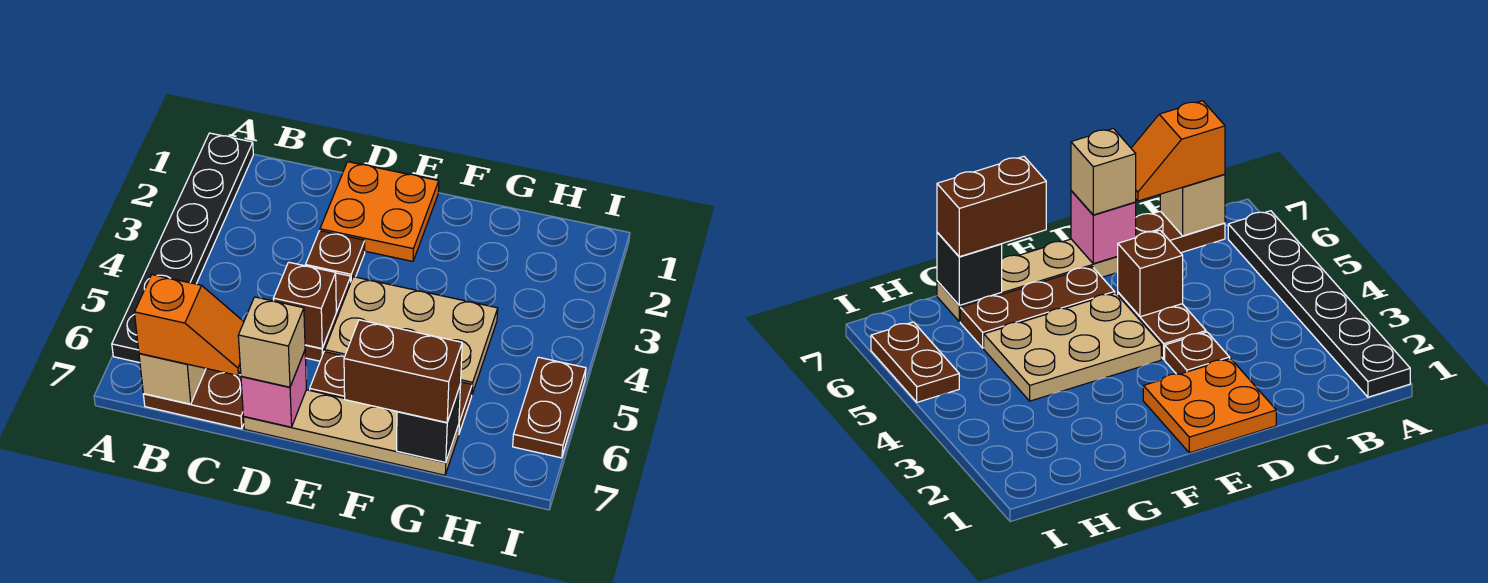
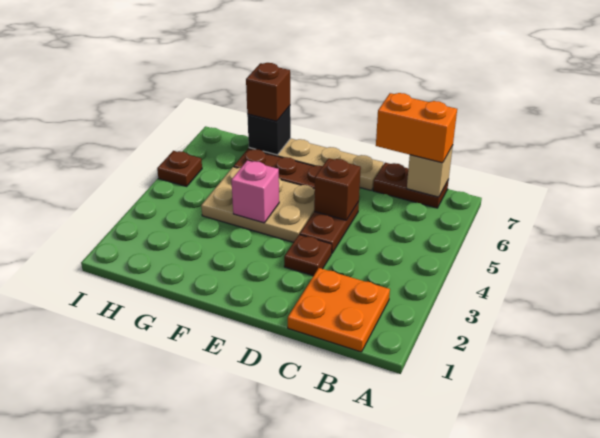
black plate A1:A6 level 1 -> none
orange slope B7:C7 level 3 top B -> orange brick B7:C7 level 3
orange plate D1:E2 level 1 -> orange plate B1:C2 level 1
pink brick D7 level 2 -> pink brick F4 level 2
tan brick D7 level 3 -> none
brown brick F7:G7 level 3 -> brown brick G7 level 3
brown plate I5:I6 level 1 -> brown plate I5 level 1

